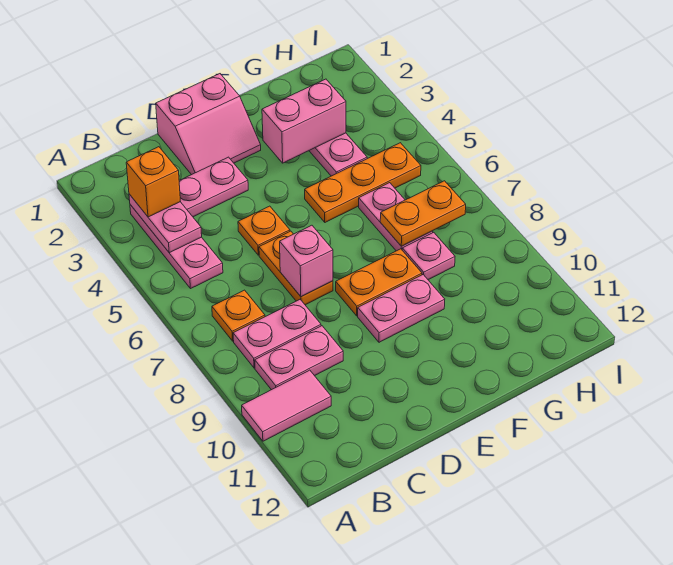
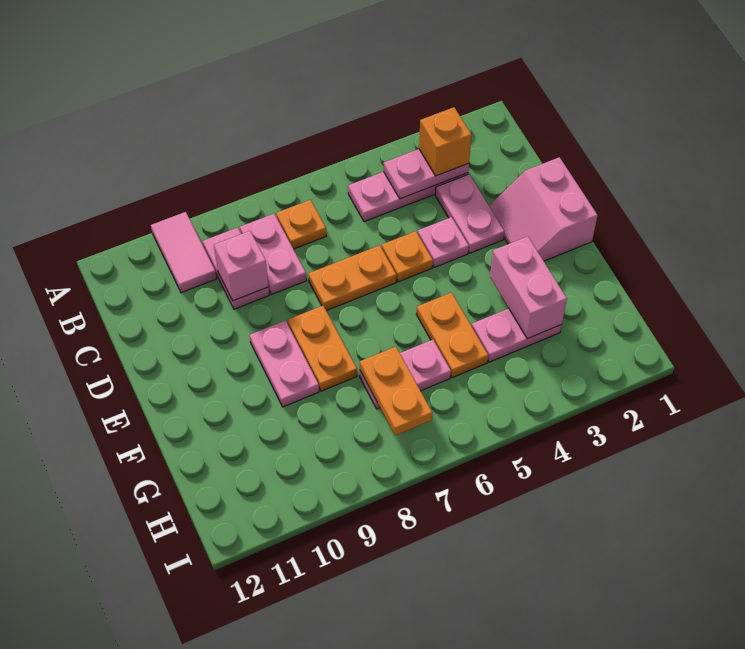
pink brick D7 level 2 -> pink brick C9 level 2
orange plate F5:H5 level 1 -> orange plate F5:G5 level 1
pink plate G8 level 1 -> pink plate D4 level 1

